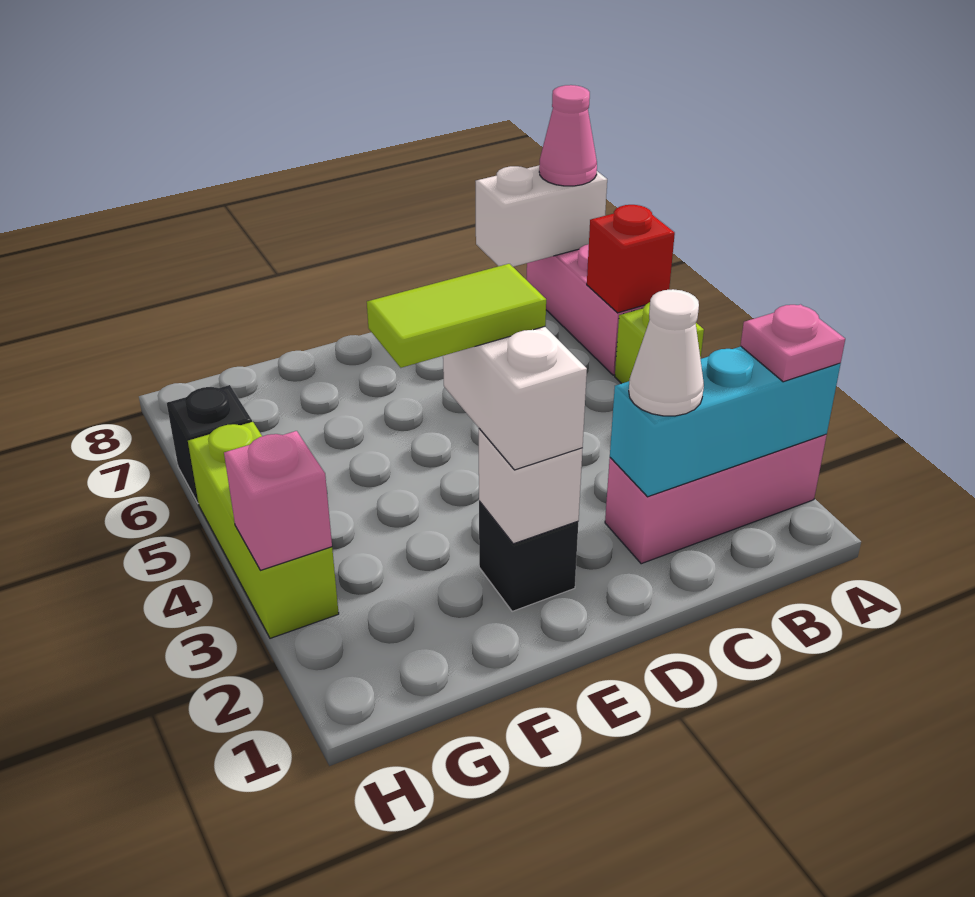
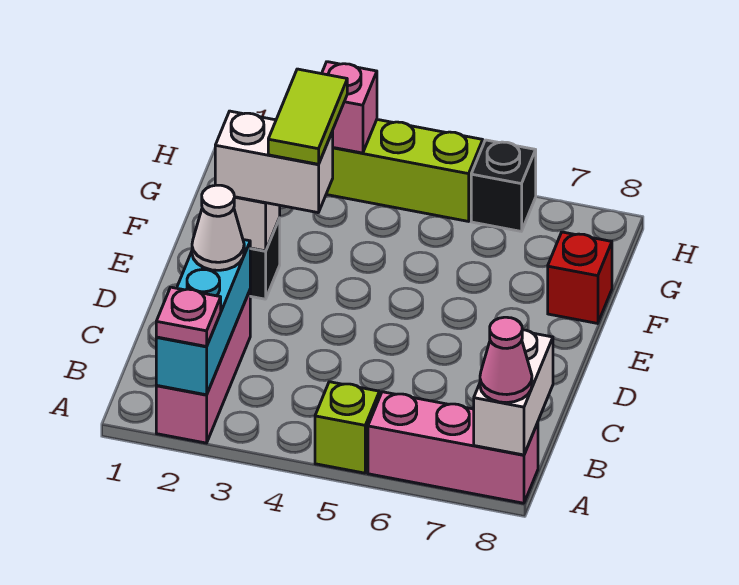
red brick A6 level 2 -> red brick F8 level 1

